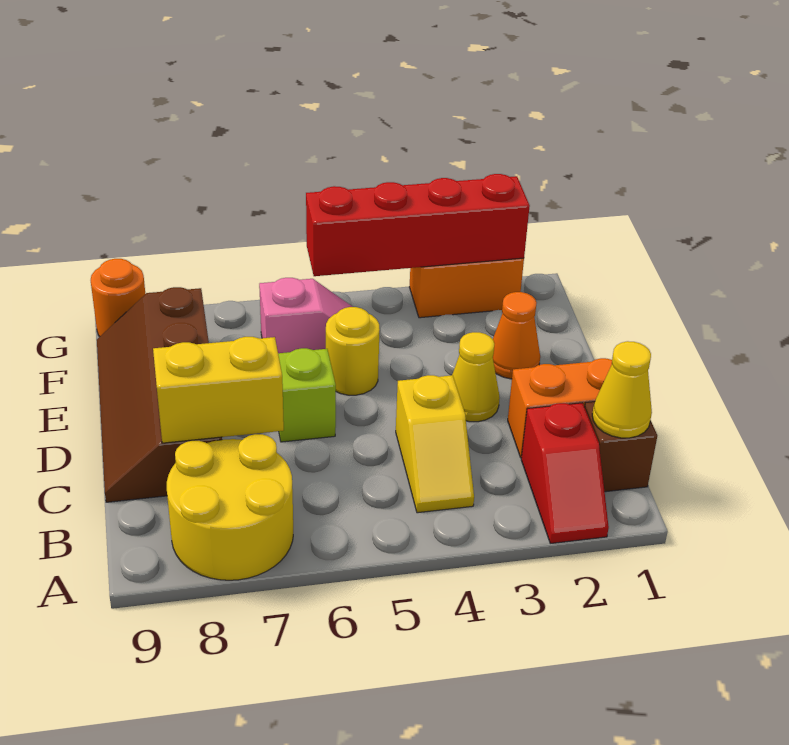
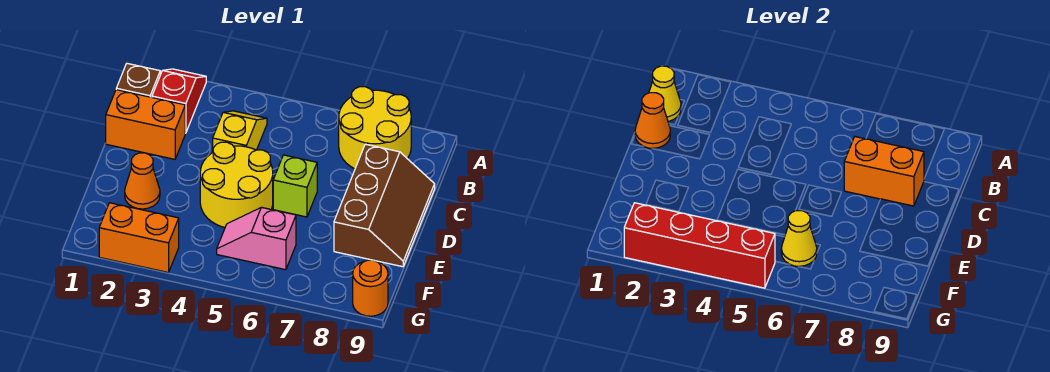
none -> orange cone C1 level 2
yellow brick C7:C8 level 2 -> orange brick C7:C8 level 2
brown slope C8:F9 level 1 top 8 -> brown slope C8:E9 level 1 top 8
yellow cone D3 level 1 -> yellow cone F6 level 2
yellow round brick E5 level 1 -> yellow round brick D4:E5 level 1

